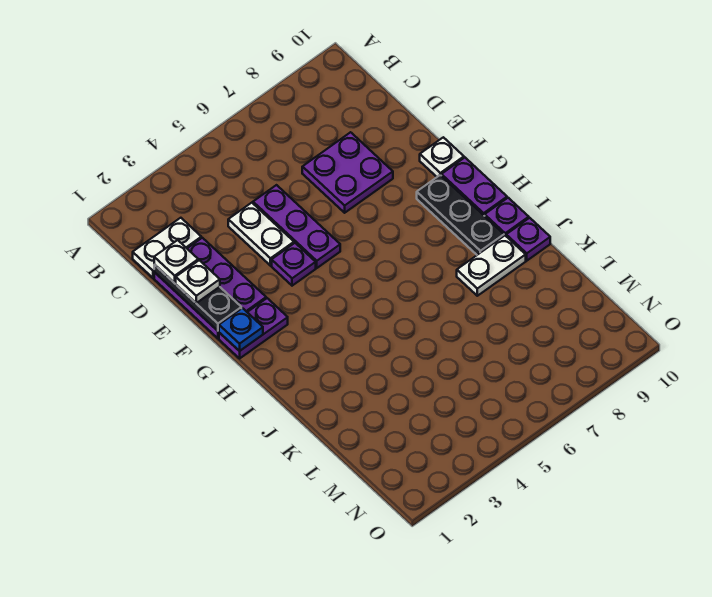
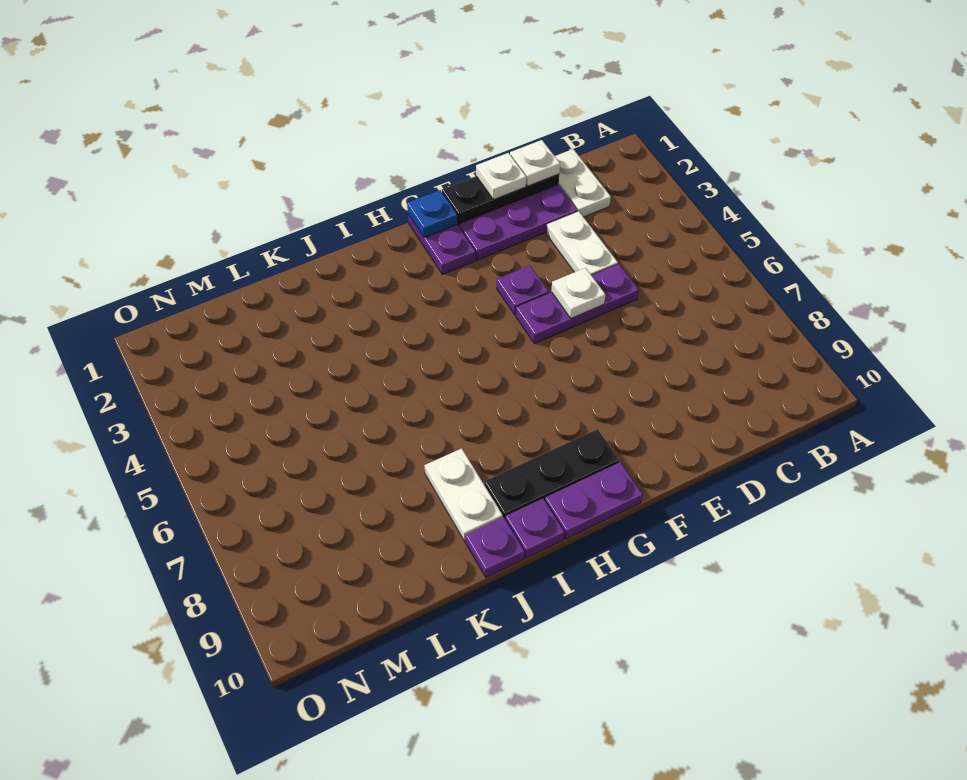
white plate D4:E4 level 1 -> white plate D3:D4 level 1
purple plate D7:E8 level 1 -> none
white plate F10 level 1 -> white plate E5 level 2

